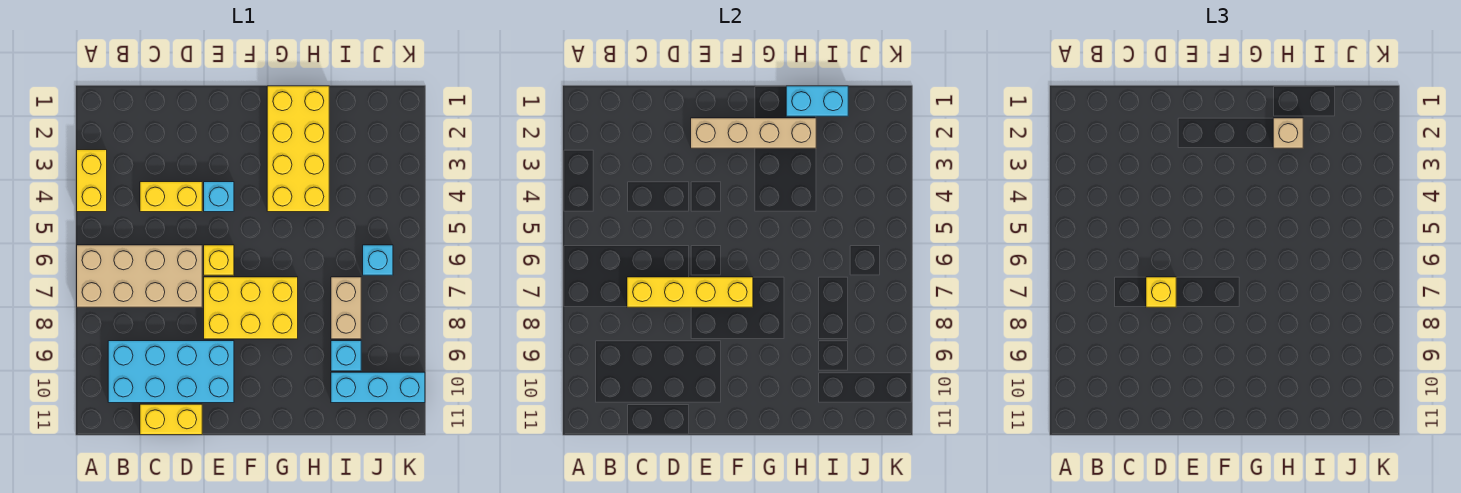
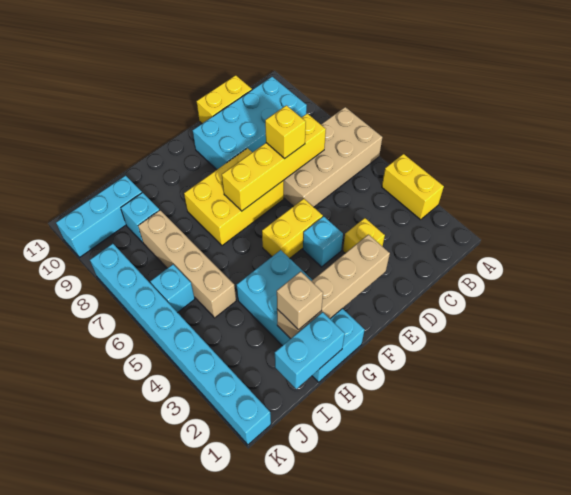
yellow brick C4:D4 level 1 -> yellow brick E5:F5 level 1
yellow brick E6 level 1 -> yellow brick D3 level 1
yellow brick G1:H4 level 1 -> cyan brick G1:H4 level 1
tan brick I7:I8 level 1 -> tan brick I5:I8 level 1
none -> cyan brick K1:K8 level 1

